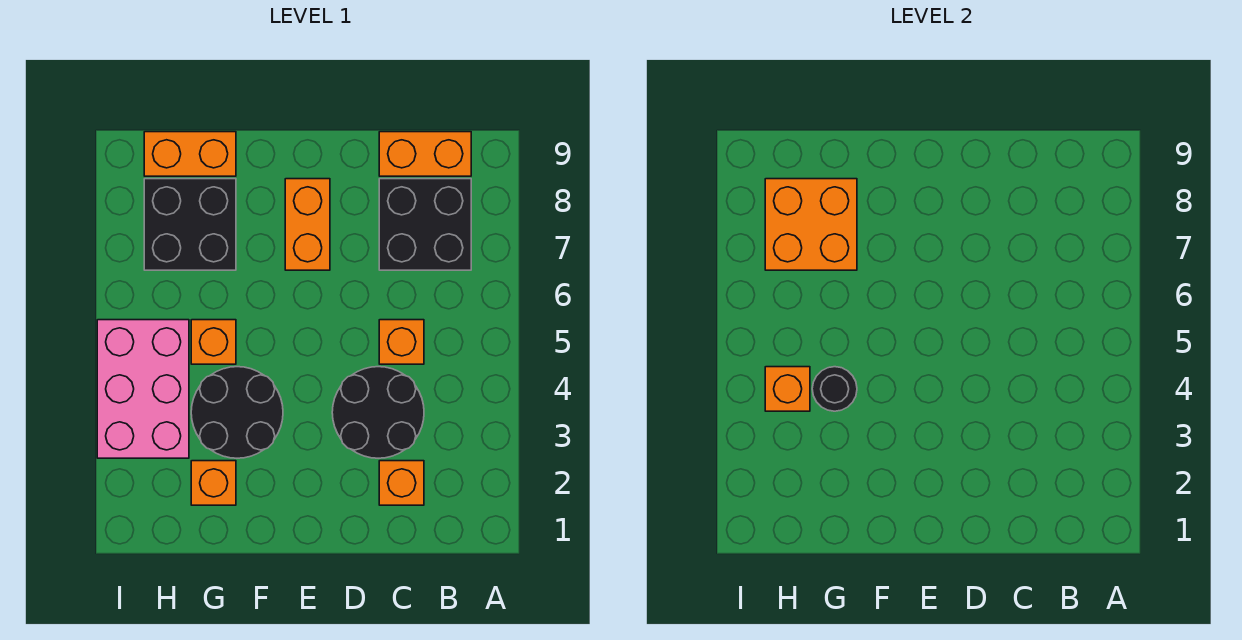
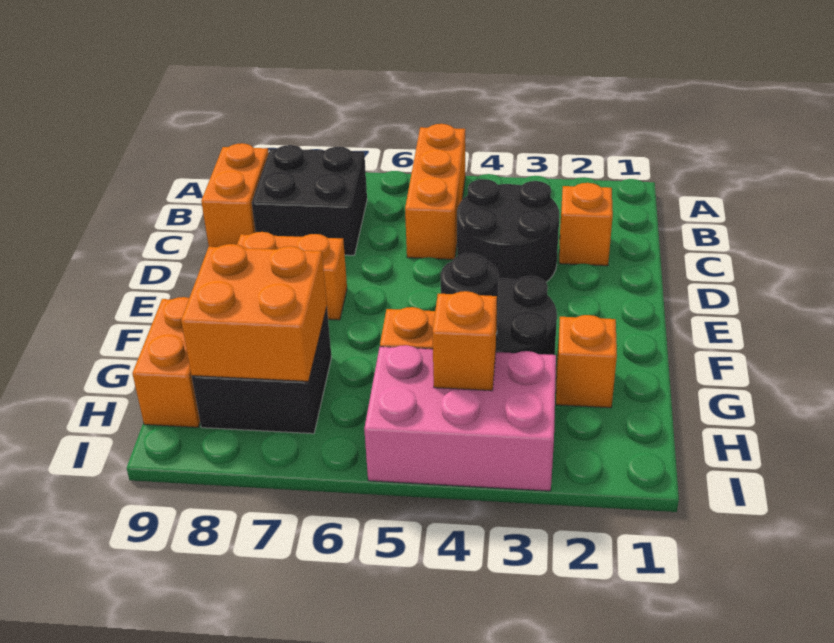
orange brick C5 level 1 -> orange brick A5:C5 level 1

